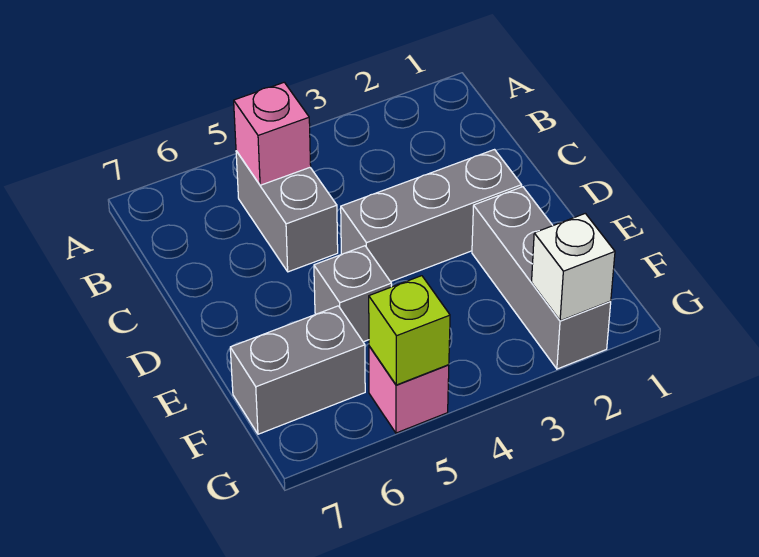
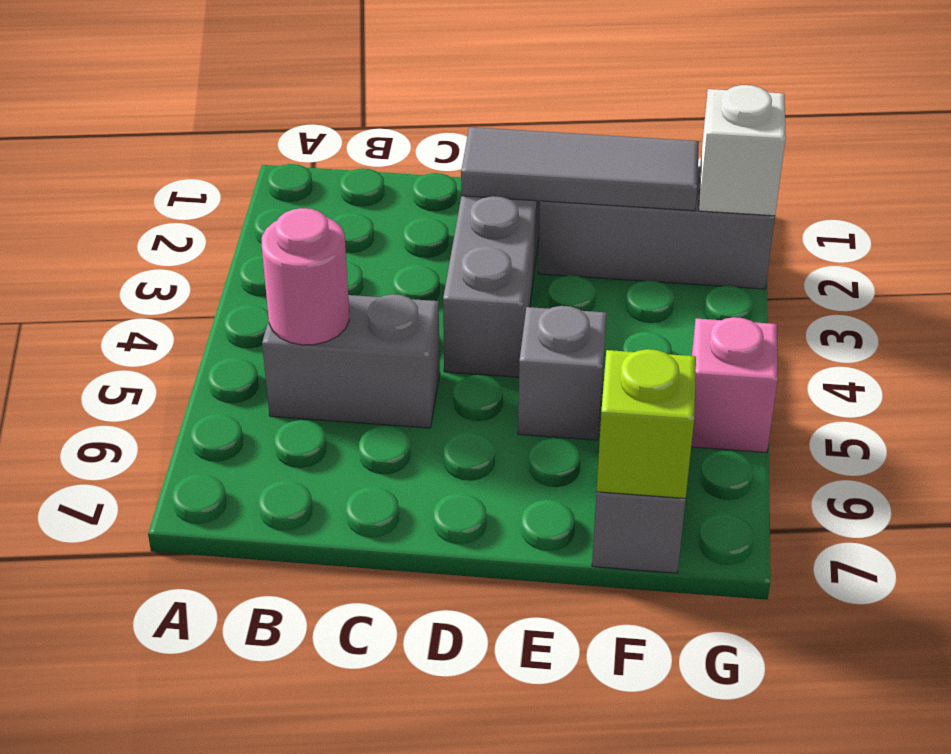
pink brick B5 level 2 -> pink round brick B5 level 2
none -> grey tile D2:F2 level 2
lime brick G5 level 2 -> lime brick F7 level 2

